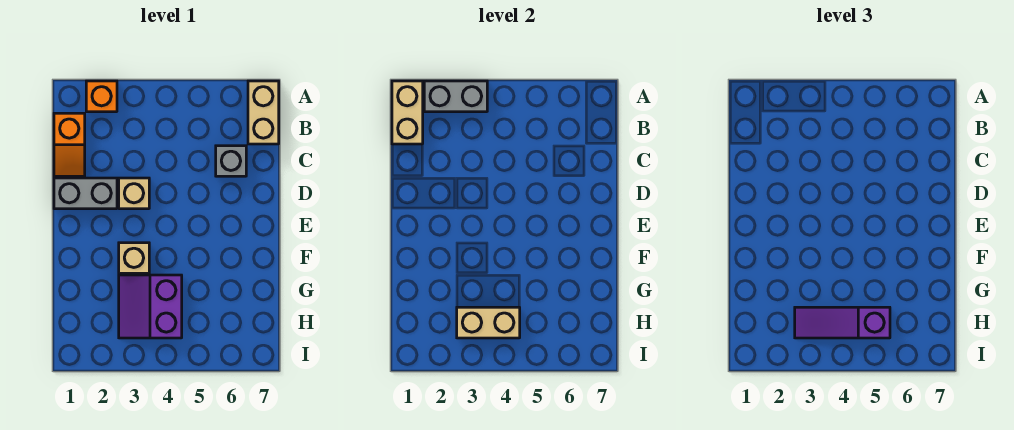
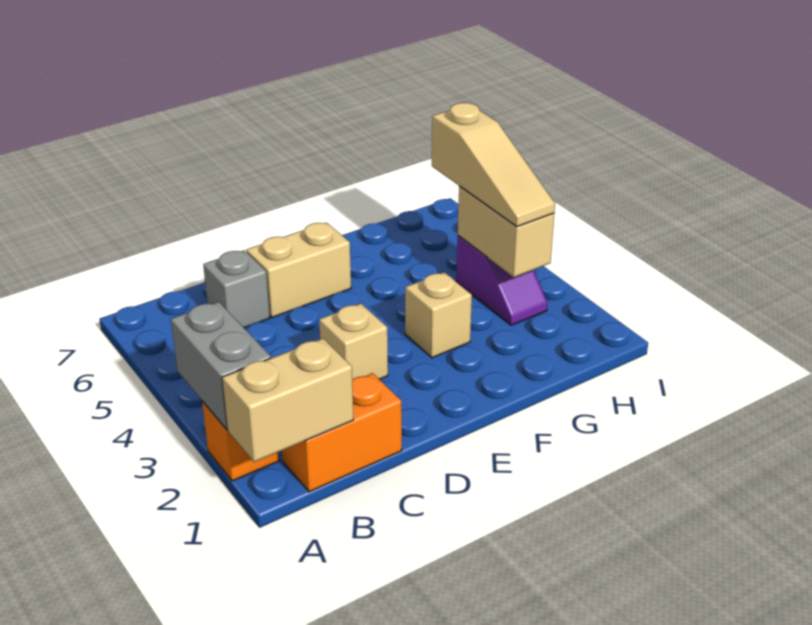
tan brick A7:B7 level 1 -> tan brick D6:E6 level 1
orange slope B1:C1 level 1 top B -> orange brick B1:C1 level 1
grey brick D1:D2 level 1 -> none
purple slope G3:H4 level 1 top 4 -> purple slope H3:H4 level 1 top 4
purple slope H3:H5 level 3 top 5 -> tan slope H3:H5 level 3 top 5

